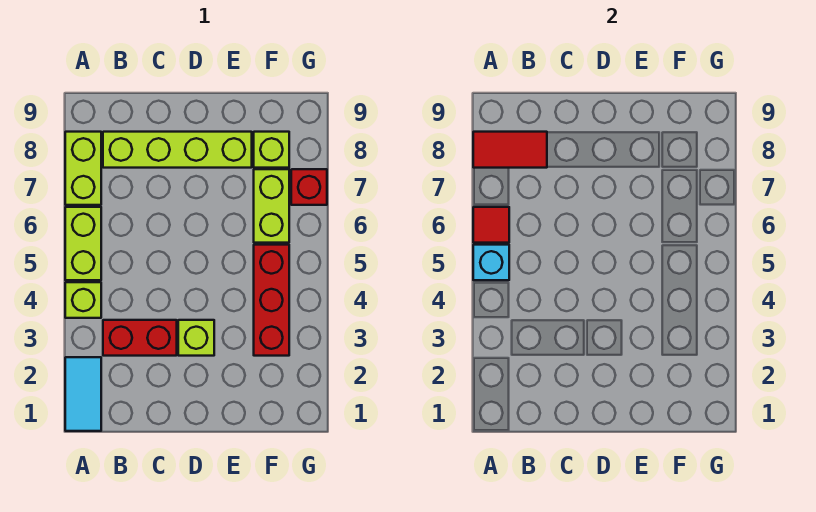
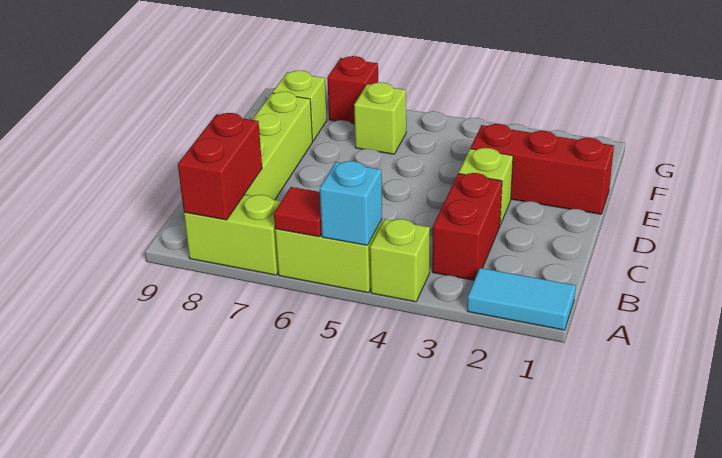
red tile A8:B8 level 2 -> red brick A8:B8 level 2
red brick F3:F5 level 1 -> red brick E1:E3 level 1
lime brick F6:F7 level 1 -> lime brick F6 level 1

